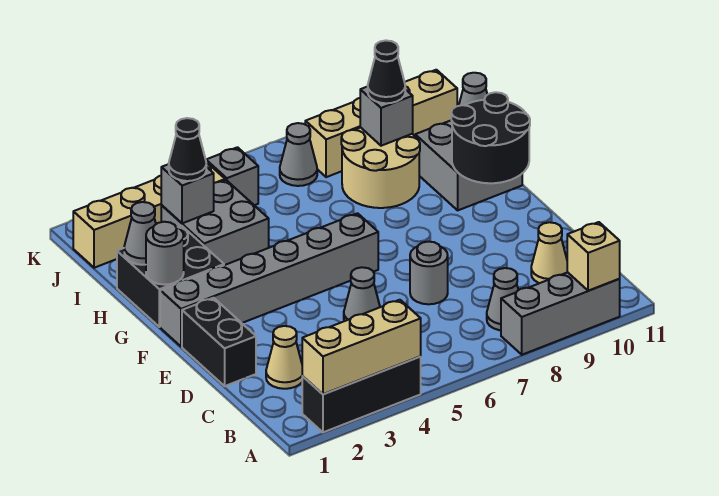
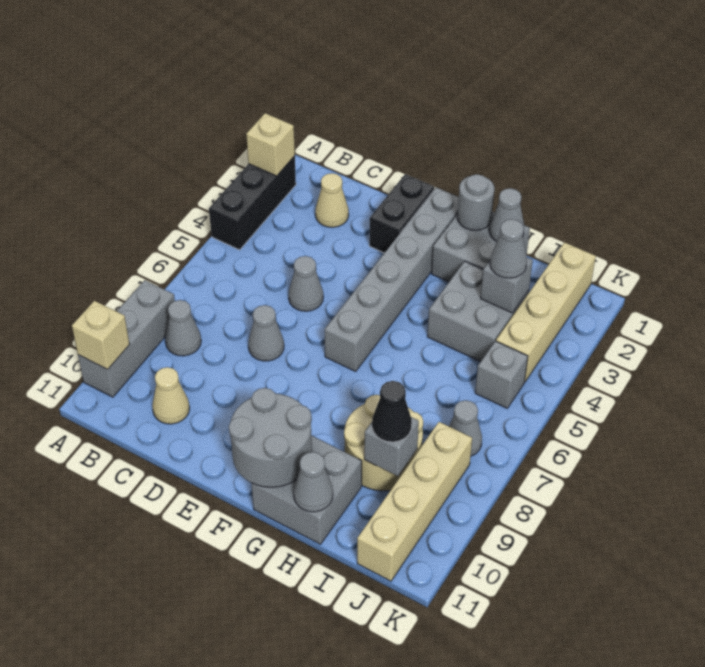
tan brick A2:A4 level 2 -> tan brick A2 level 2
black brick D1:E1 level 1 -> black brick E1:E2 level 1
grey round brick D7 level 1 -> grey cone D7 level 1
black round brick F10:G11 level 2 -> grey round brick F10:G11 level 2
black brick G1:H2 level 1 -> grey brick G1:H2 level 1
black cone I3 level 3 -> grey cone I3 level 3

